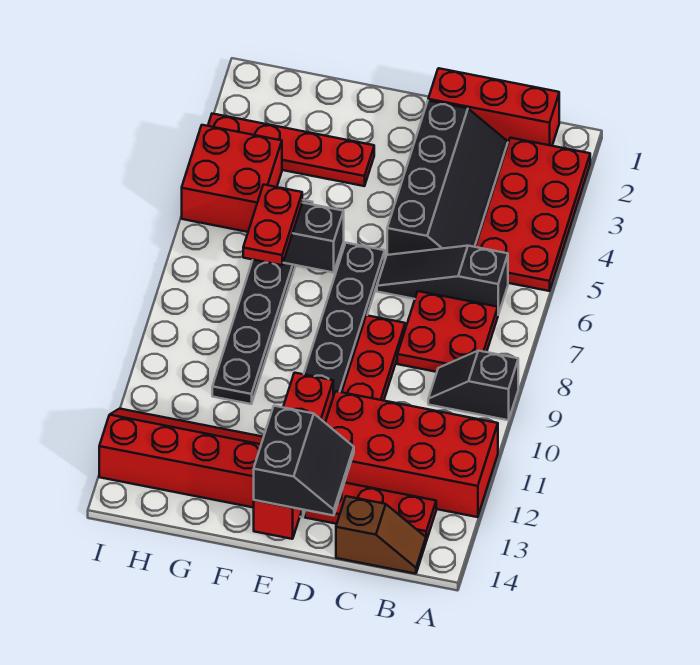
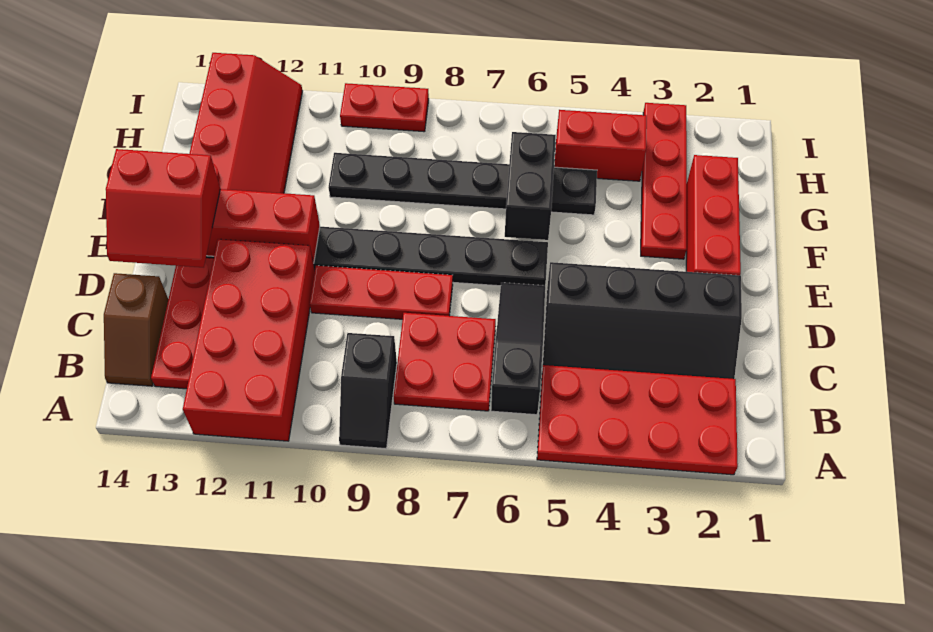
black slope A9:B9 level 1 top A -> black slope A9:B9 level 1 top B
red brick B1:D1 level 1 -> red brick E2:G2 level 1
black slope D13:E14 level 3 top E -> red slope D13:E14 level 3 top E
red plate G6:G7 level 3 -> red plate I9:I10 level 1
red brick H4:I5 level 1 -> red brick H4:H5 level 1

